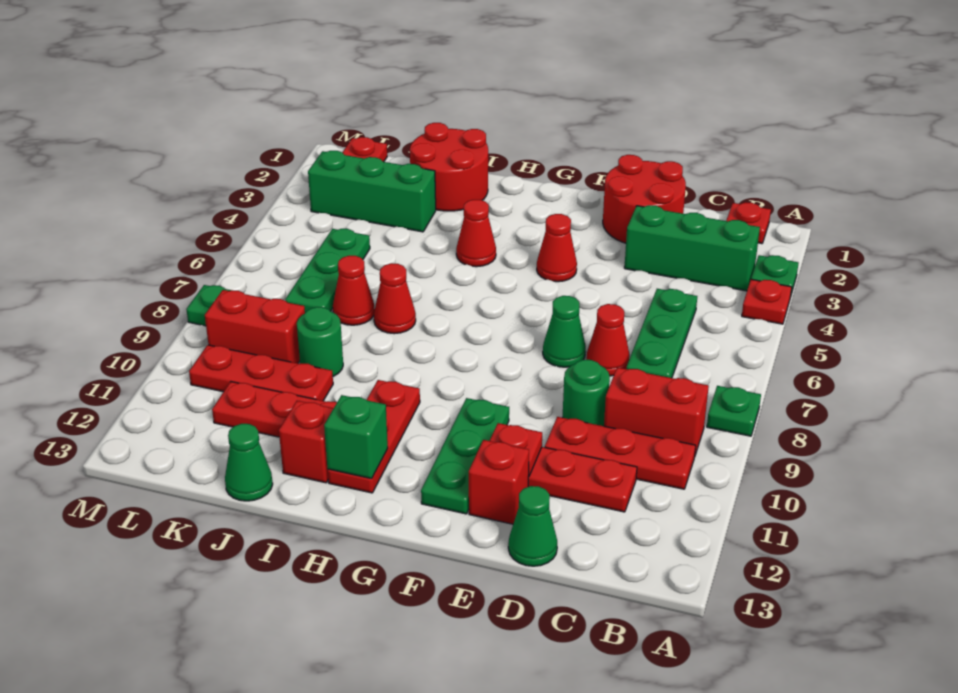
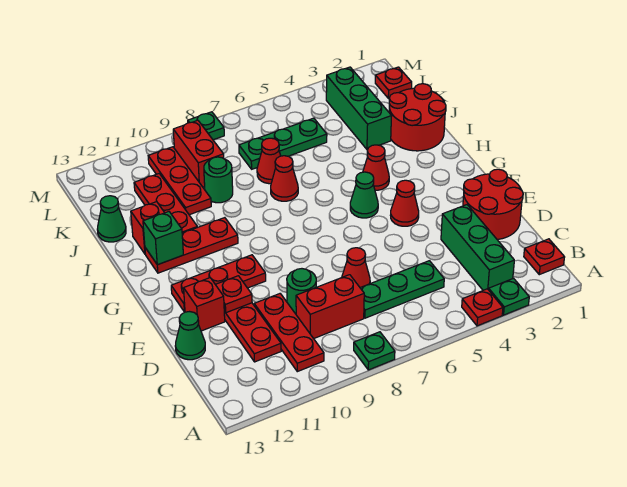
red brick B9:C9 level 1 -> red brick C8:C9 level 1
green cone E7 level 1 -> green cone G5 level 1
green plate F10:F12 level 1 -> red plate F10:F12 level 1

